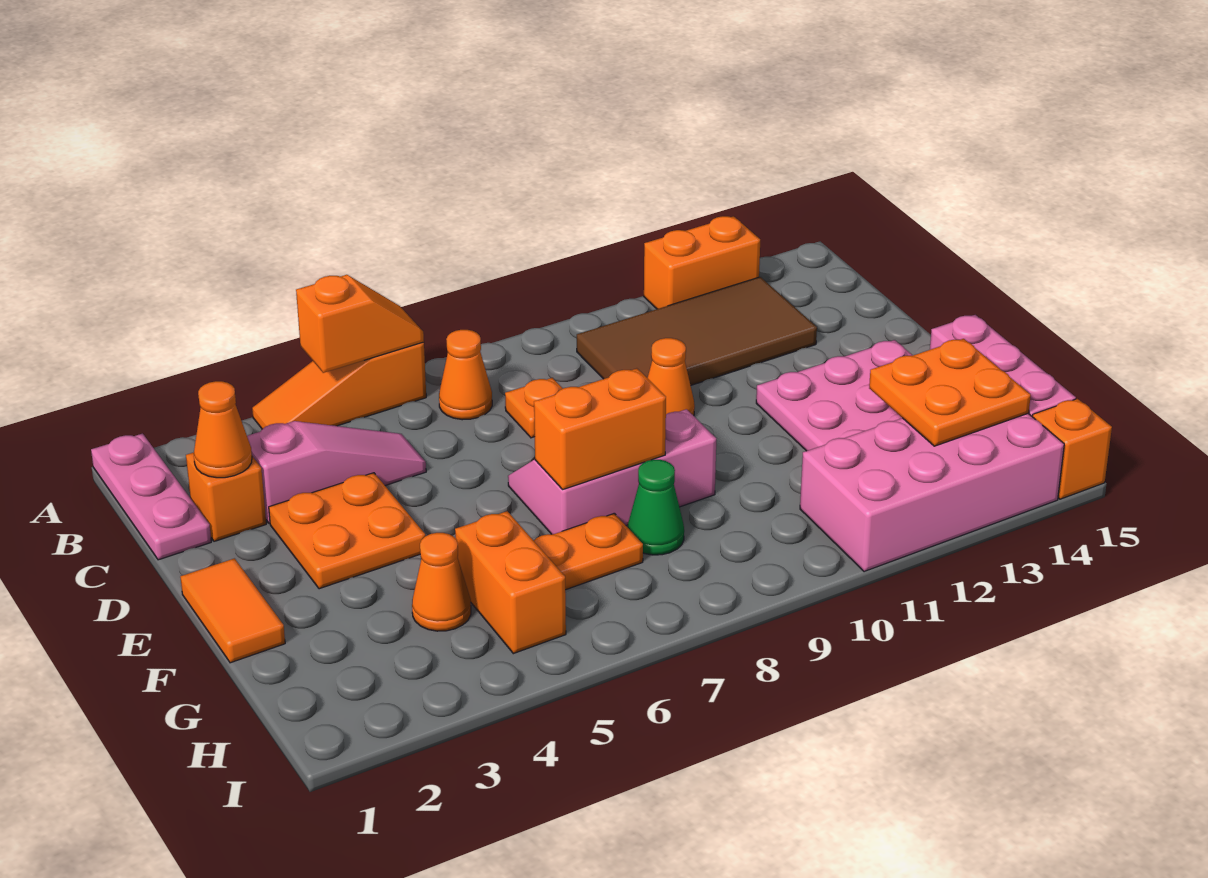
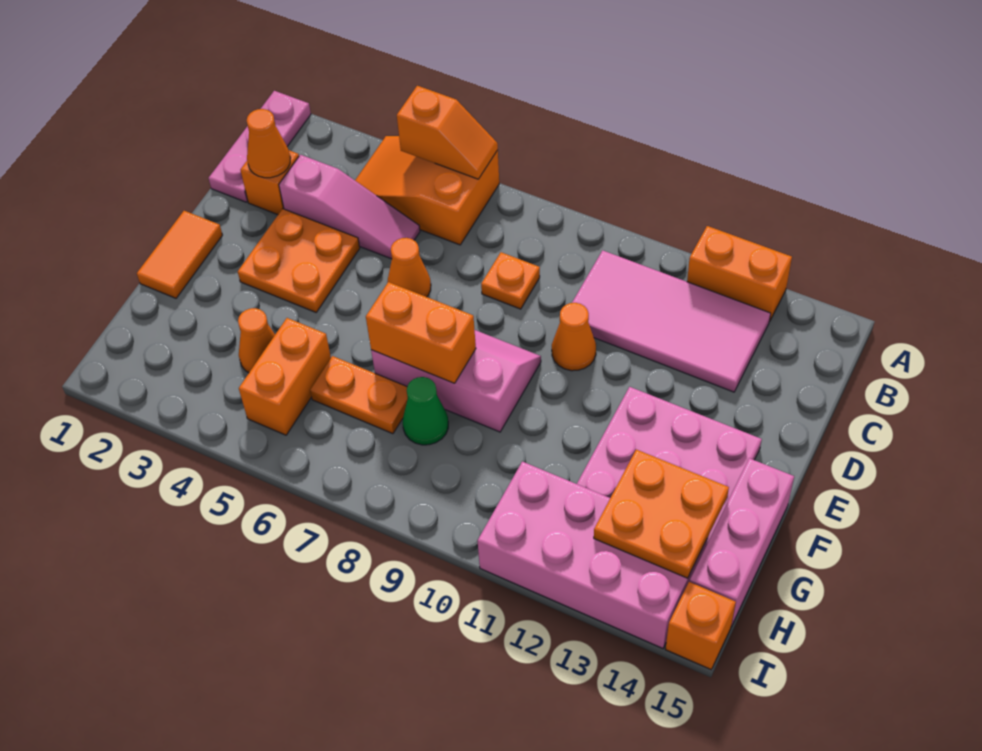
orange slope A4:A6 level 1 top 6 -> orange slope A4:B6 level 1 top 6
orange cone B7 level 1 -> orange cone D6 level 1
brown tile B10:C13 level 1 -> pink tile B10:C13 level 1

